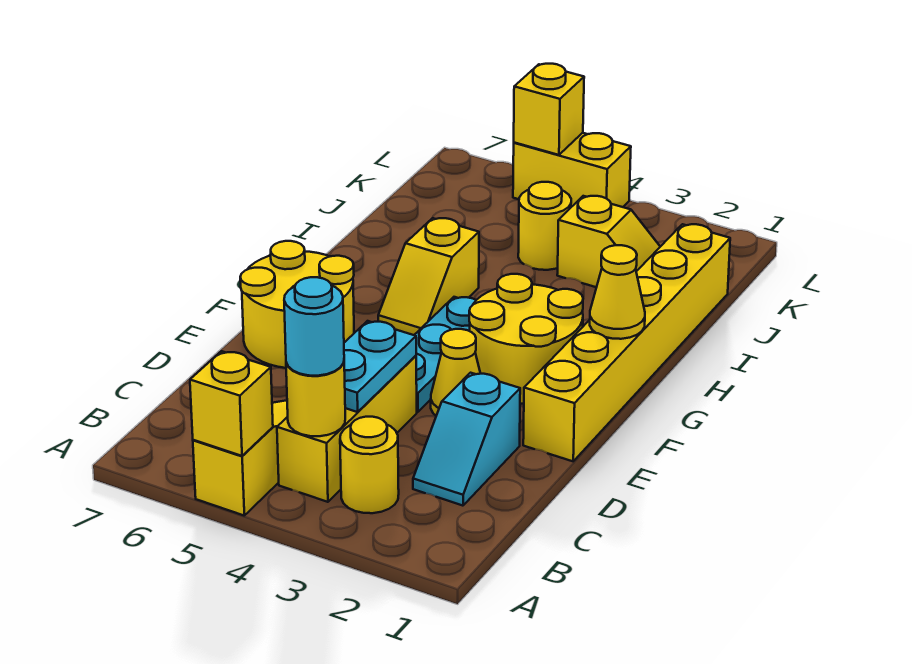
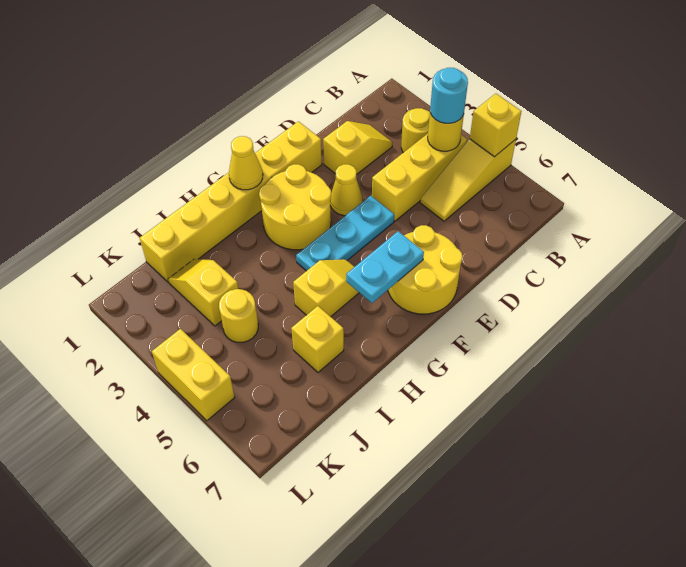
cyan slope C2:D2 level 1 top D -> yellow slope C2:D2 level 1 top D
cyan plate C4:D4 level 2 -> cyan plate F6:G6 level 2
yellow brick L5 level 2 -> yellow brick I6 level 1

